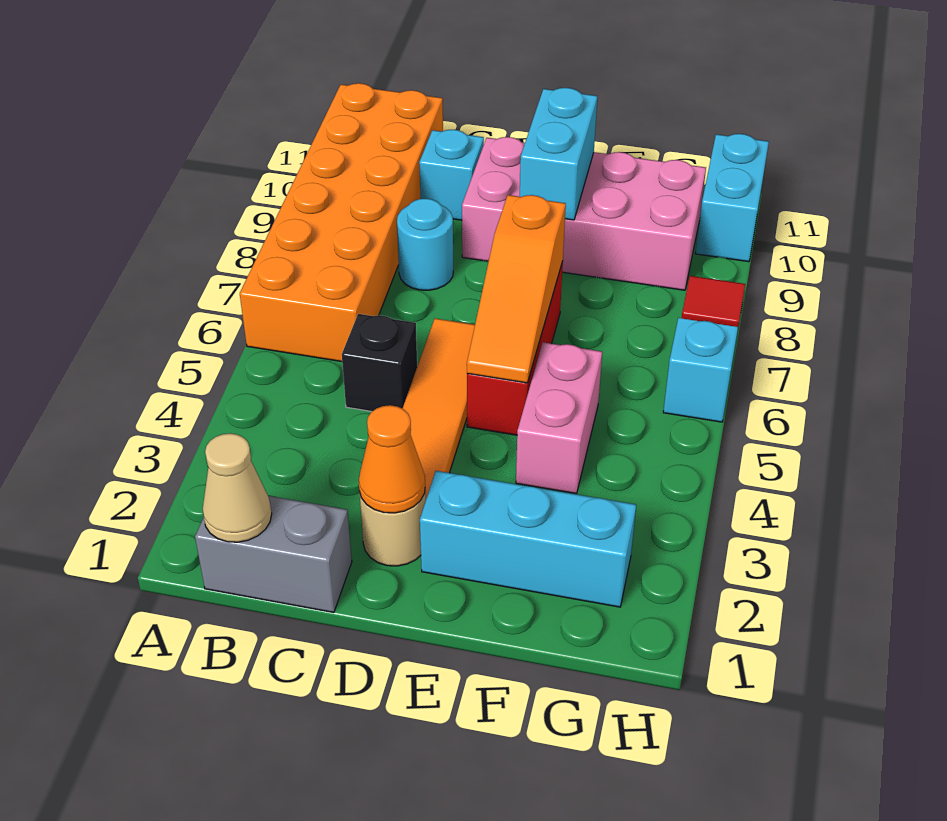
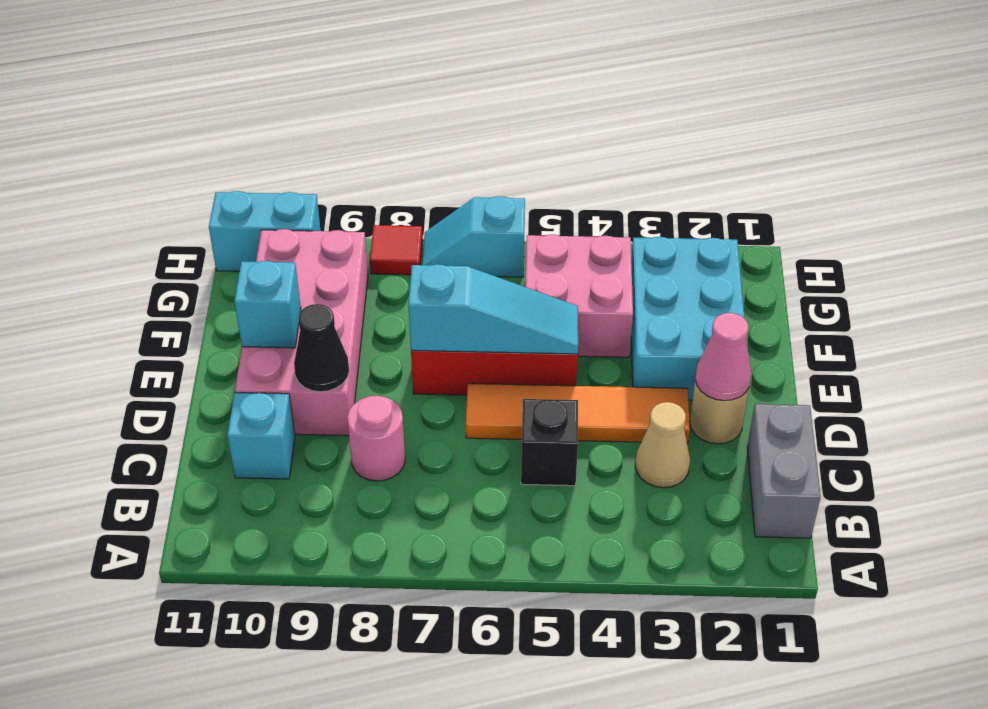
orange brick A6:B11 level 1 -> none
tan cone B1 level 2 -> tan cone C3 level 1
cyan round brick C8 level 1 -> pink round brick C8 level 1
orange cone D2 level 2 -> pink cone D2 level 2
none -> black cone D9 level 2
cyan brick E2:G2 level 1 -> cyan brick E2:G3 level 1
orange slope E5:E7 level 2 top 7 -> cyan slope E5:E7 level 2 top 7
cyan brick E9:E10 level 2 -> cyan brick E10 level 2
pink brick F4:F5 level 1 -> pink brick F4:G5 level 1

